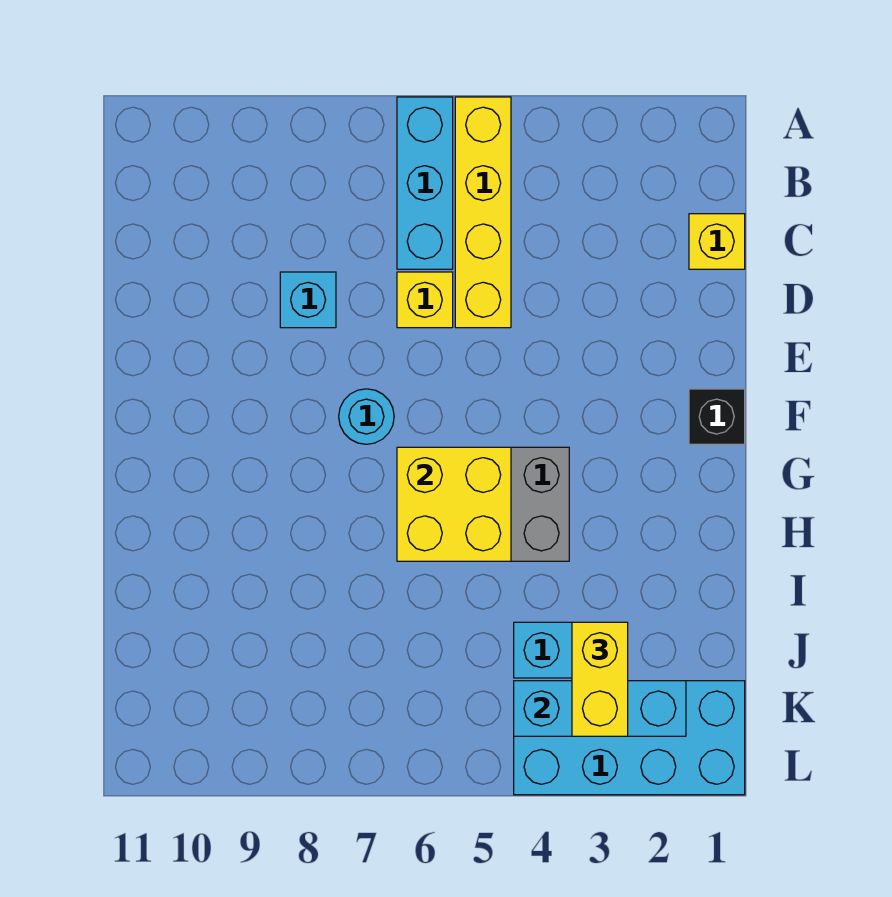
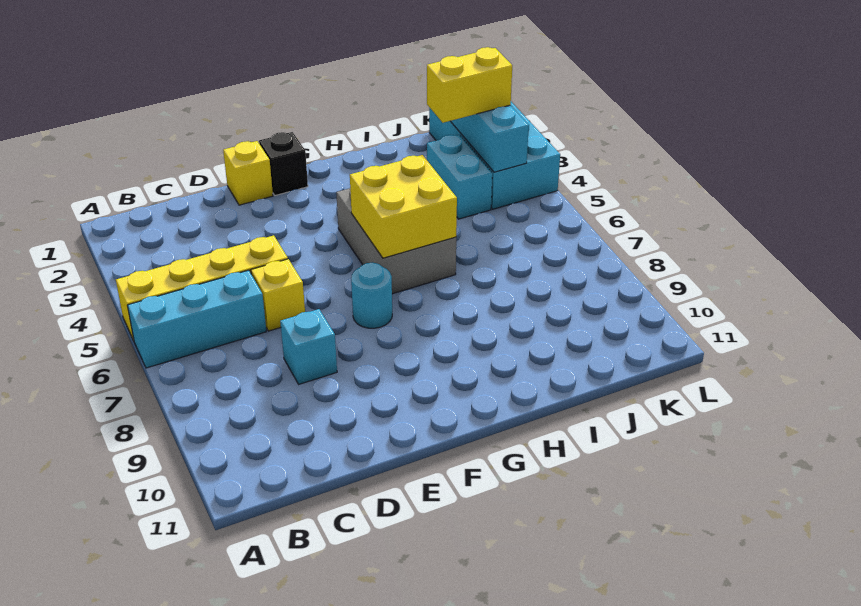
yellow brick C1 level 1 -> yellow brick E1 level 1

